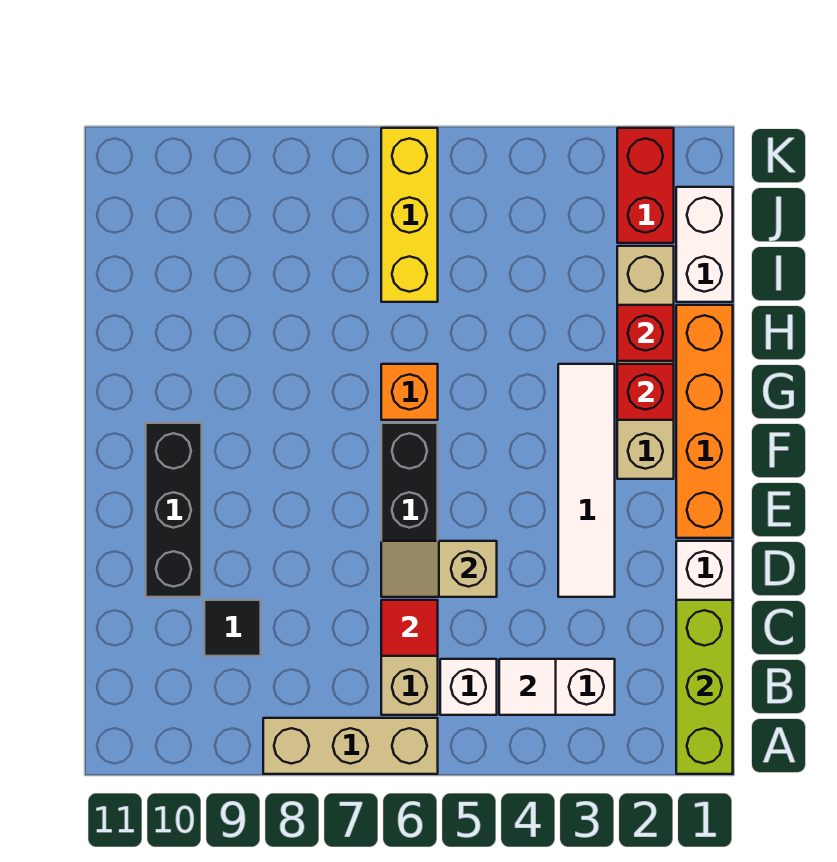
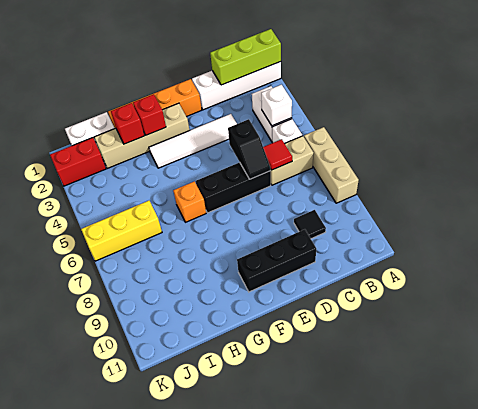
white tile B4 level 2 -> white brick B4 level 2
tan slope D5:D6 level 2 top 5 -> black slope D5:D6 level 2 top 5

